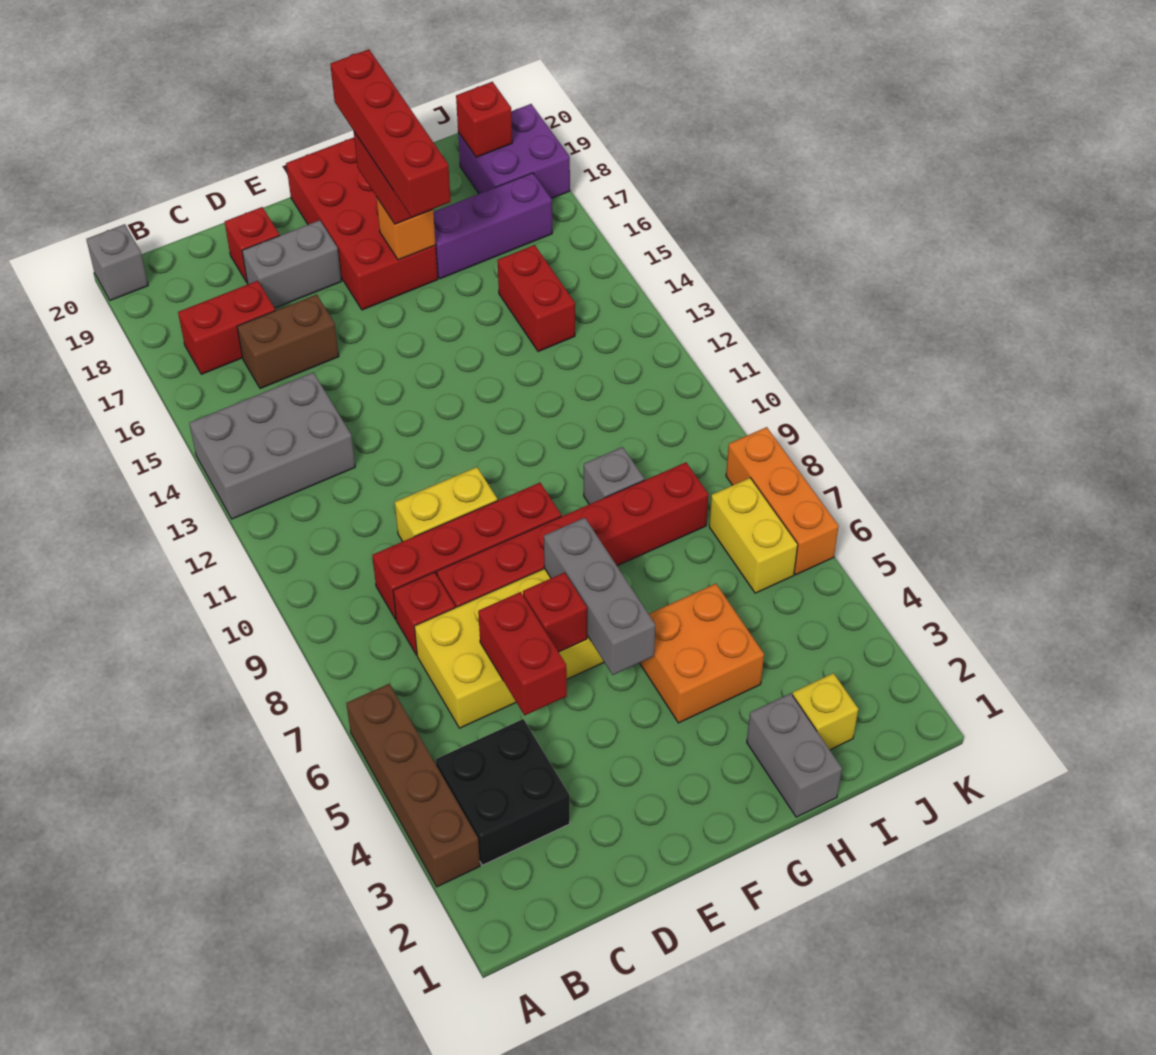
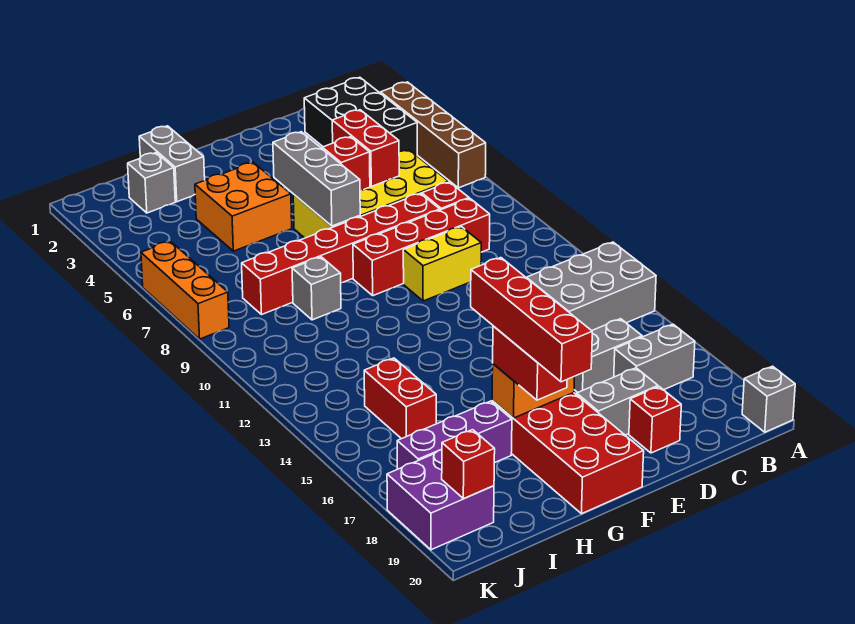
black brick B3:C4 level 1 -> black brick B2:C4 level 1
red brick B17:C17 level 1 -> grey brick B17:C17 level 1
brown brick C16:D16 level 1 -> grey brick C16:D16 level 1
orange brick G17 level 2 -> orange brick F17:G17 level 2
yellow brick I2 level 1 -> grey brick I2 level 1
yellow brick J6:J7 level 1 -> none

